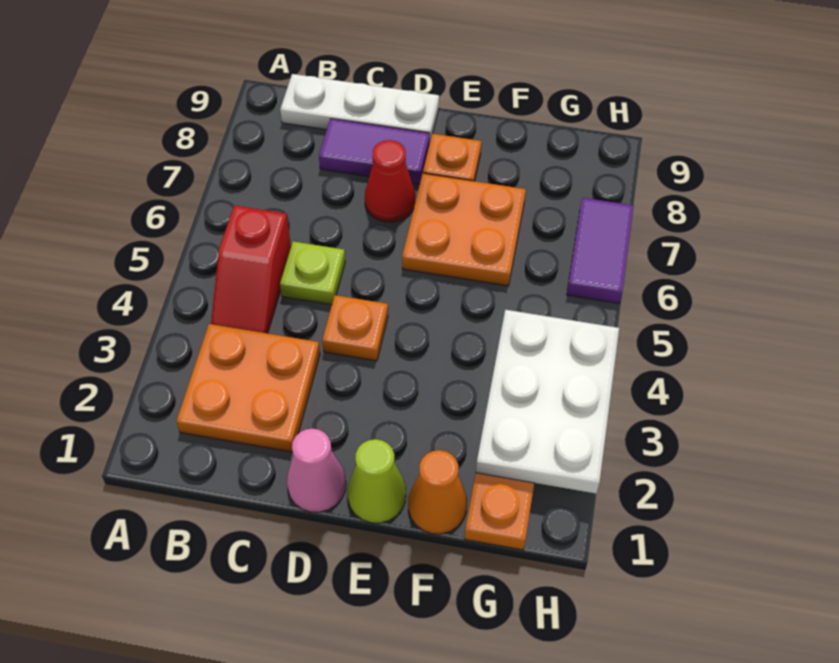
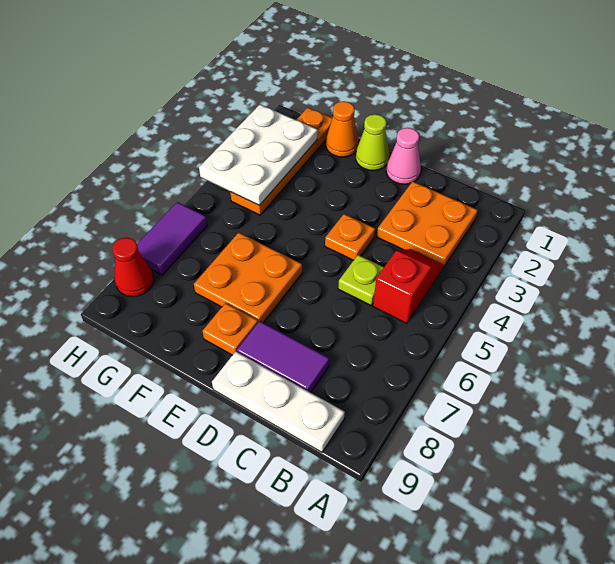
red cone D7 level 1 -> red cone H8 level 1

